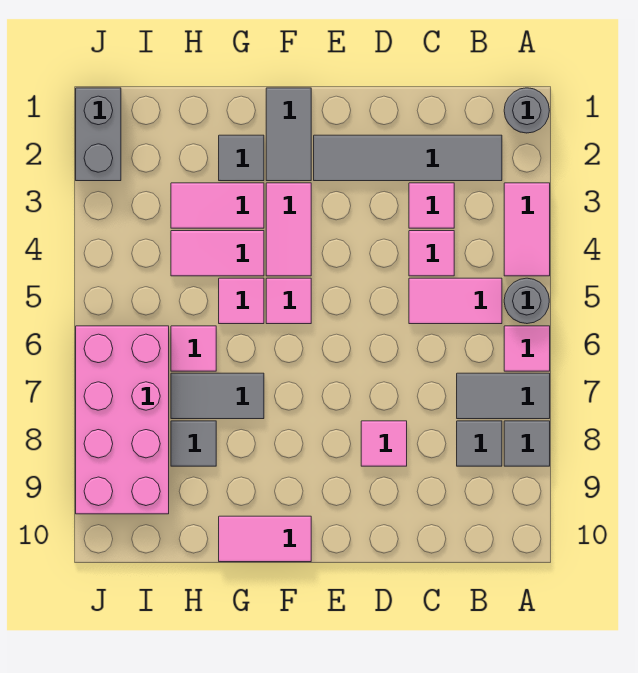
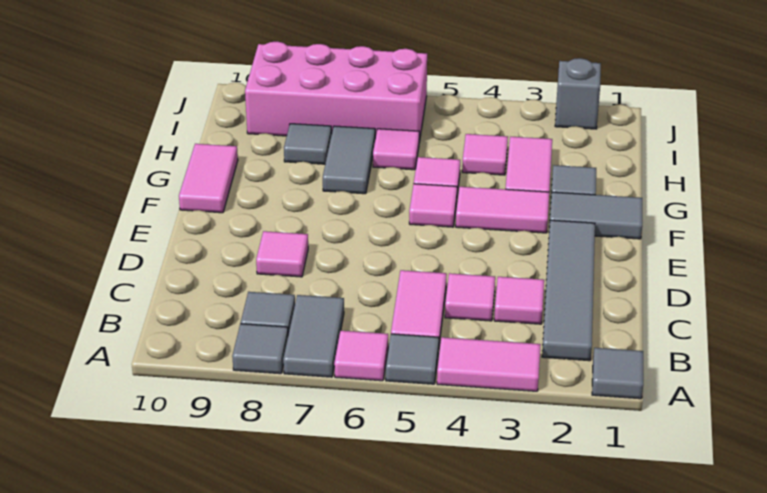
grey round brick A1 level 1 -> grey tile A1 level 1
grey round brick A5 level 1 -> grey tile A5 level 1
pink tile G4:H4 level 1 -> pink tile H4 level 1
grey brick J1:J2 level 1 -> grey brick J2 level 1

